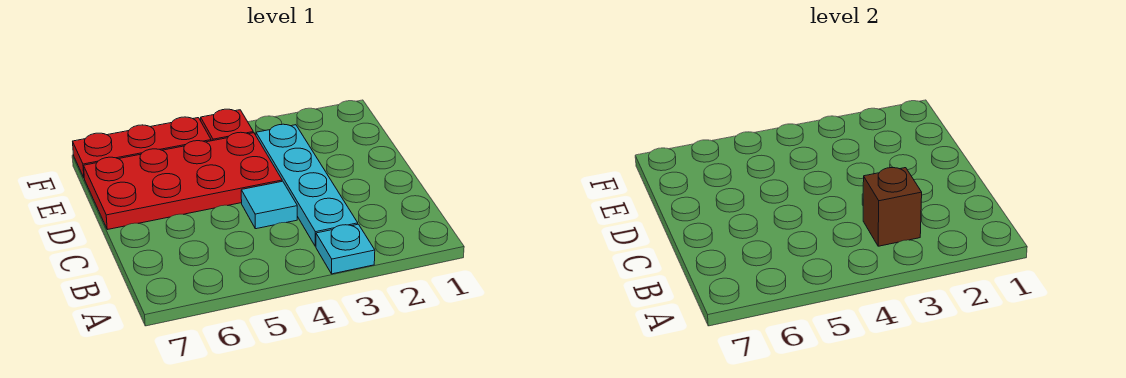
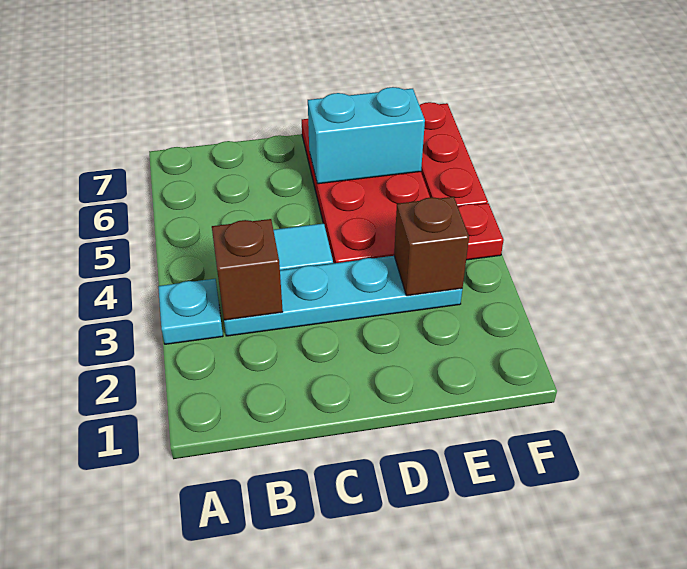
none -> cyan brick D6:E6 level 2
none -> brown brick E3 level 2

